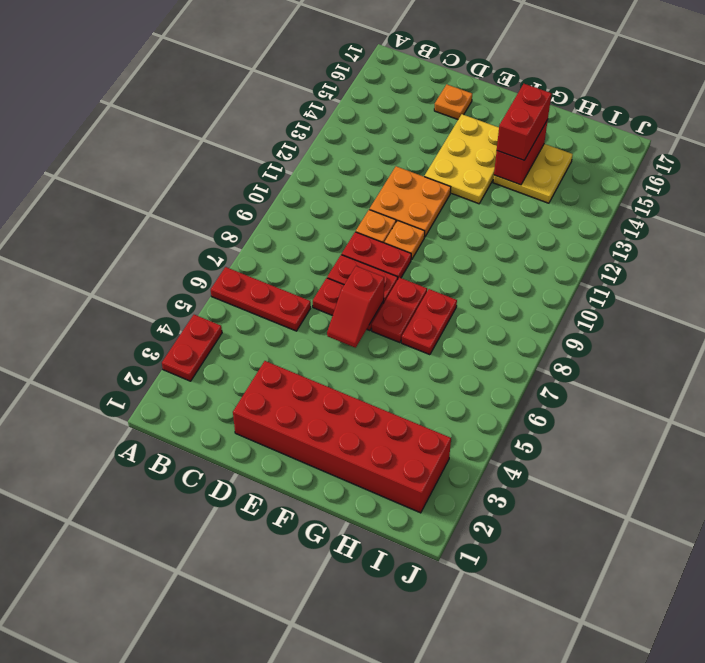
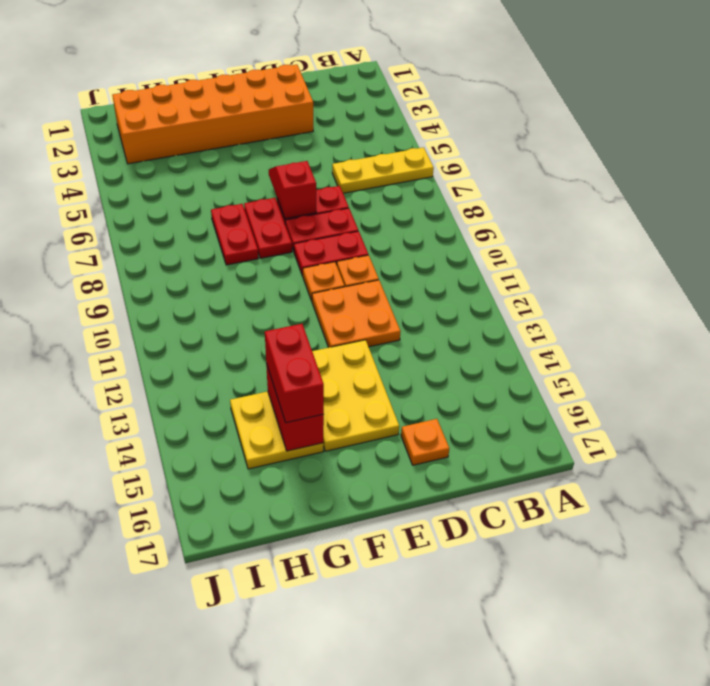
red plate A3:A4 level 1 -> none
red plate A6:C6 level 1 -> yellow plate A6:C6 level 1
red brick D2:I3 level 1 -> orange brick D2:I3 level 1

